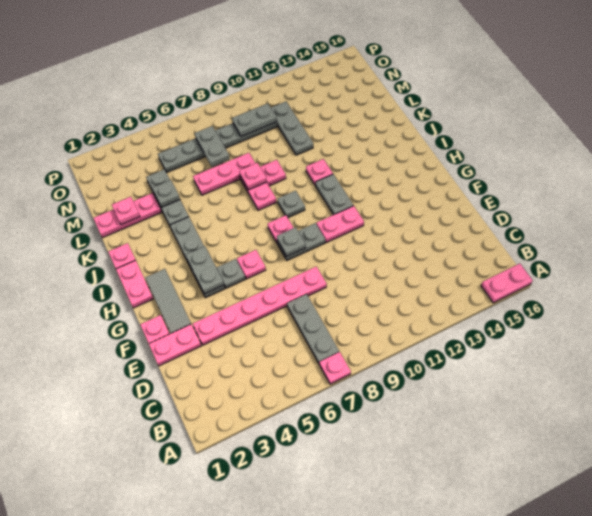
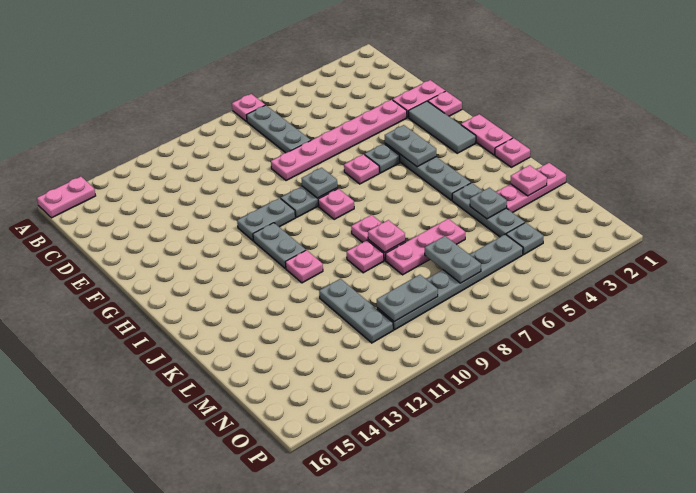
pink plate G10:G11 level 1 -> grey plate G10:G11 level 1
grey plate I9 level 1 -> grey plate N4 level 1

